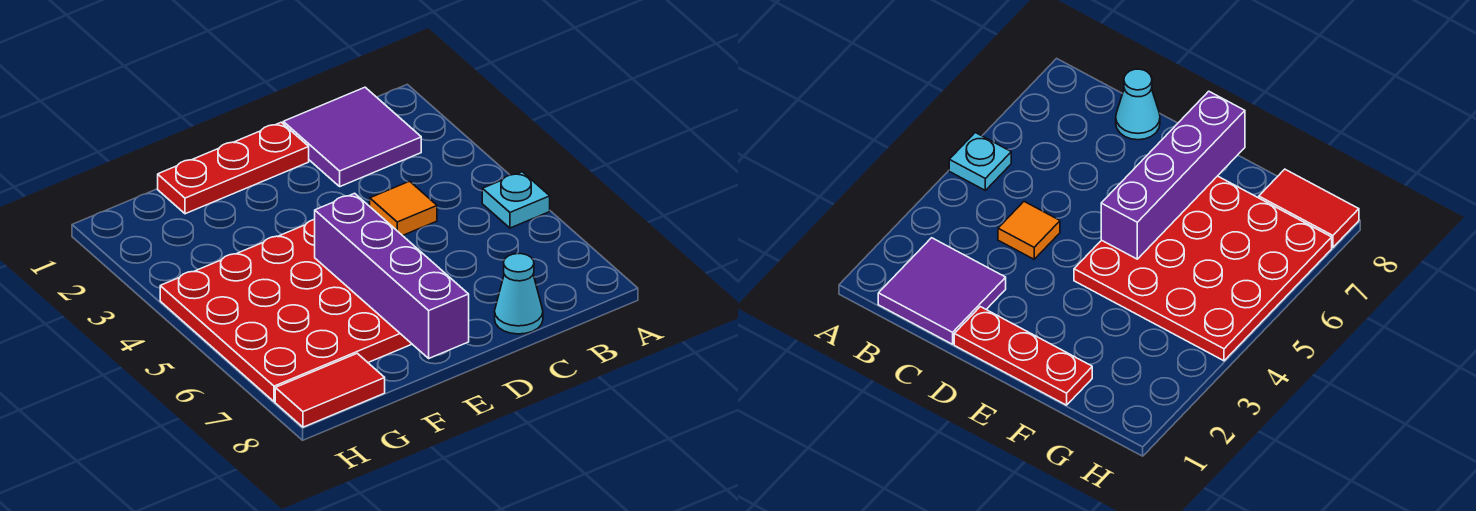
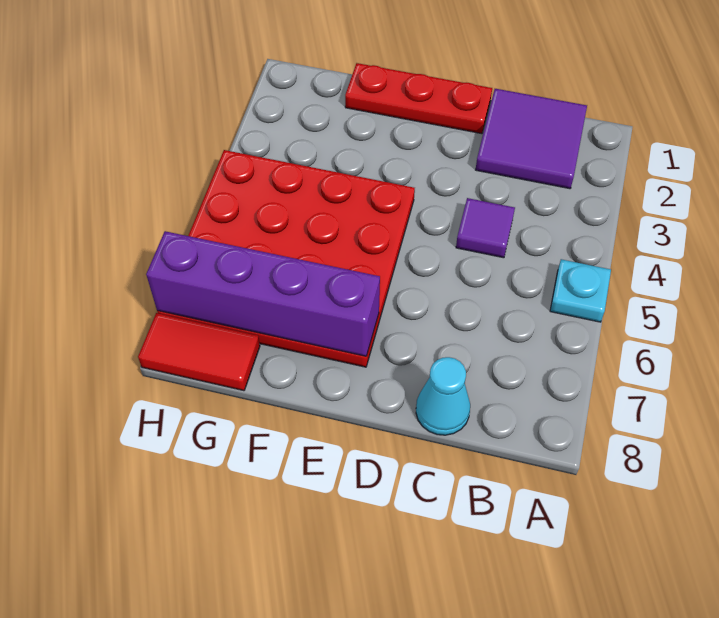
orange tile C4 level 1 -> purple tile C4 level 1
purple brick E5:E8 level 2 -> purple brick E7:H7 level 2

